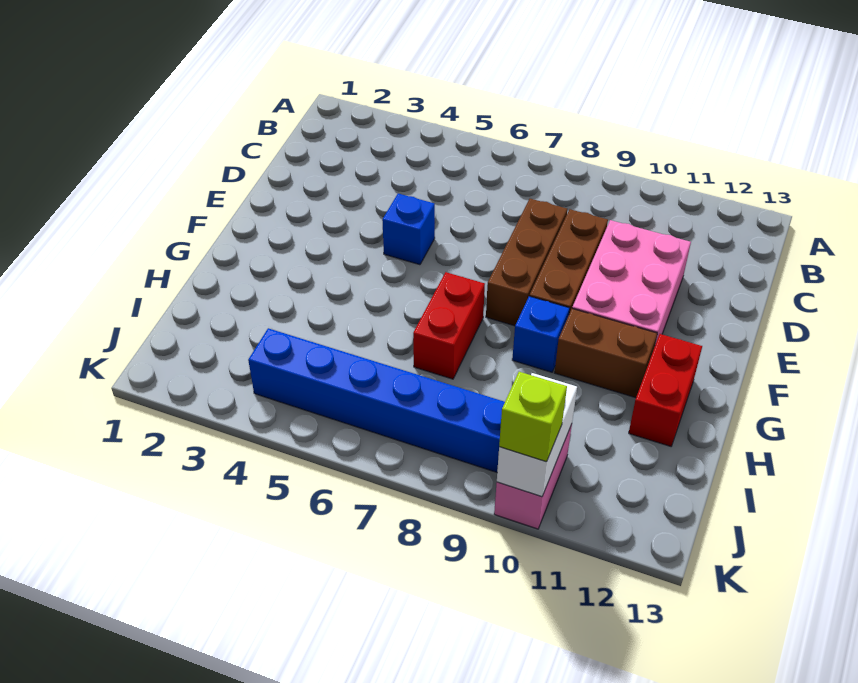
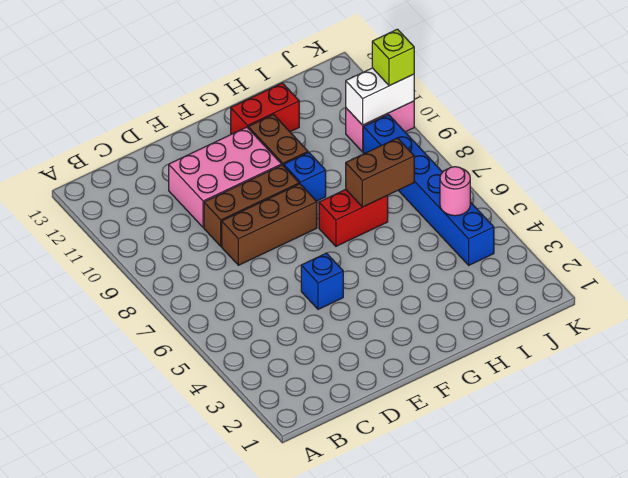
none -> brown brick H7:I7 level 2
none -> pink round brick J5 level 2

